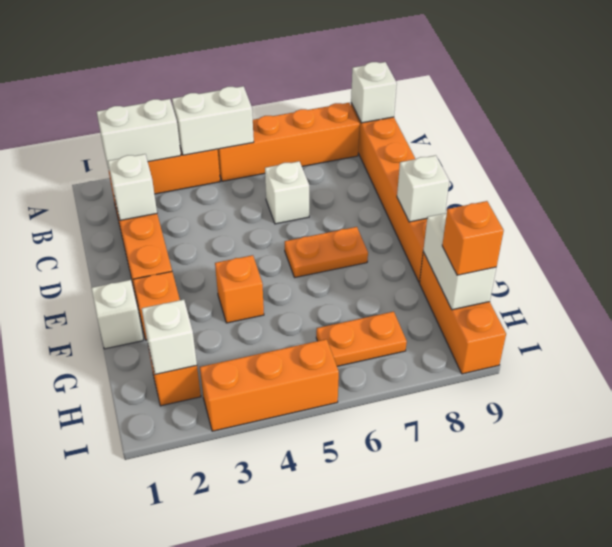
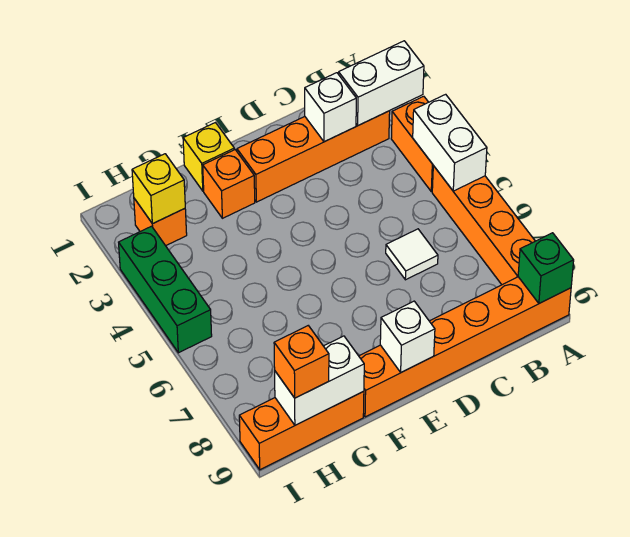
white brick A2:A3 level 2 -> white brick A2:B2 level 2
white brick A9 level 2 -> green brick A9 level 2
white brick C6 level 1 -> white tile C6 level 1
orange plate E6:E7 level 1 -> none
white brick F1 level 1 -> yellow brick F1 level 1
orange brick F4 level 1 -> none
white brick H2 level 2 -> yellow brick H2 level 2
orange plate H6:H7 level 1 -> none
orange brick I3:I5 level 1 -> green brick I3:I5 level 1

